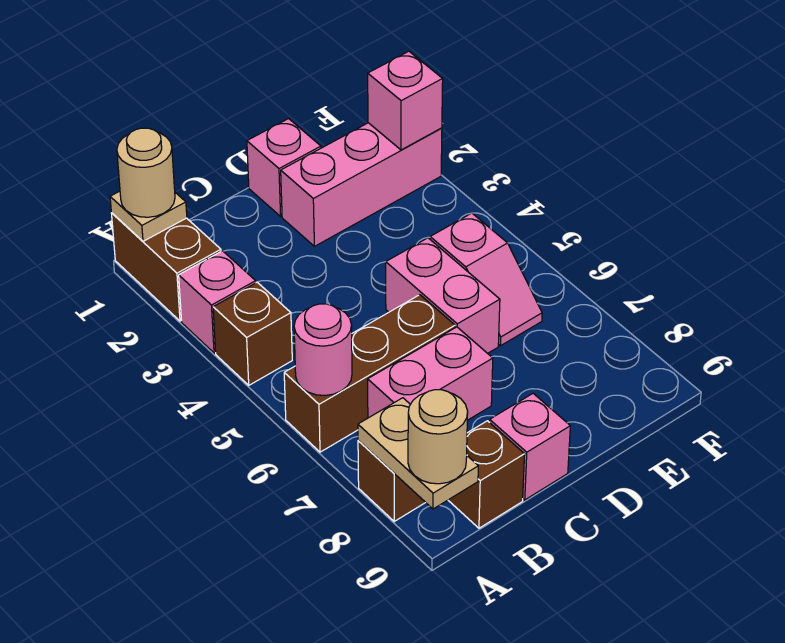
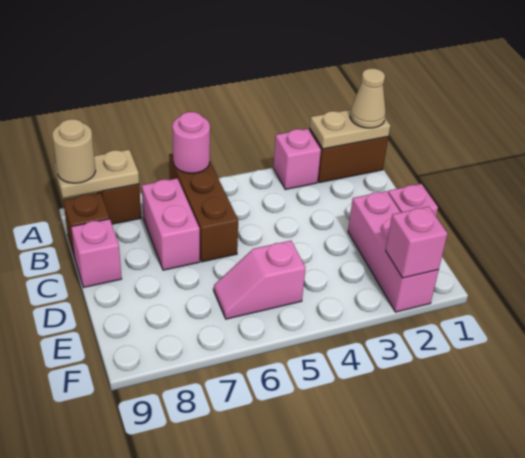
tan plate A1 level 2 -> tan plate A1:A2 level 2
tan round brick A1 level 3 -> tan cone A1 level 3
brown brick A4 level 1 -> none
pink brick D5:D6 level 1 -> none

